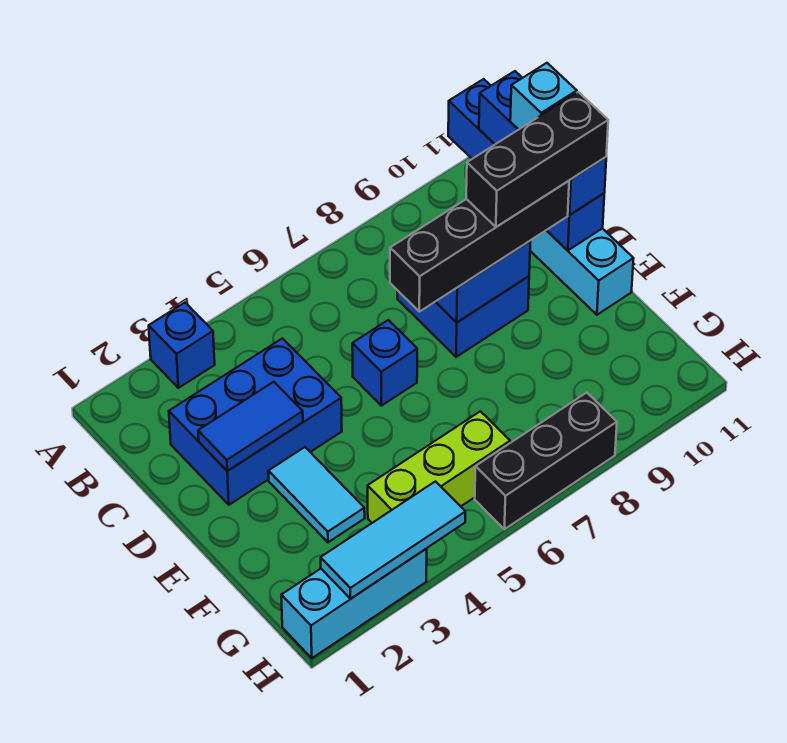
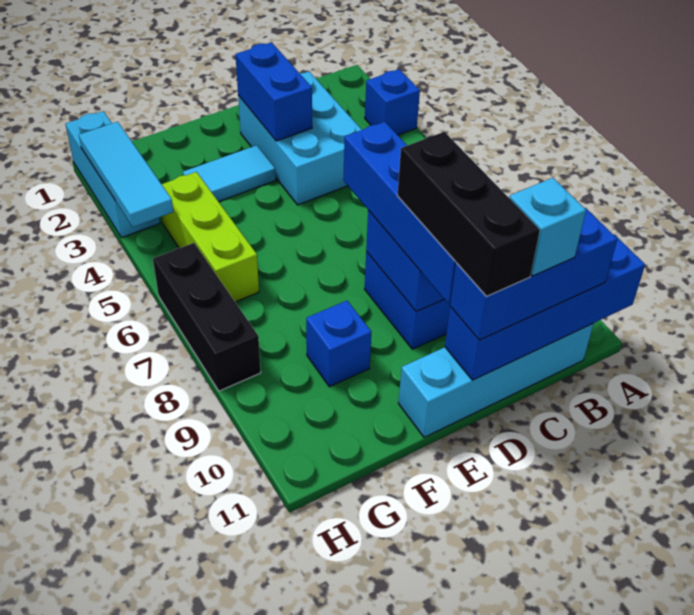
blue brick C2:D4 level 1 -> cyan brick C2:D4 level 1
blue tile D2:D3 level 2 -> blue brick D2:D3 level 2
blue brick D6 level 1 -> blue brick F9 level 1
black brick D7:D10 level 3 -> blue brick D7:D10 level 3

